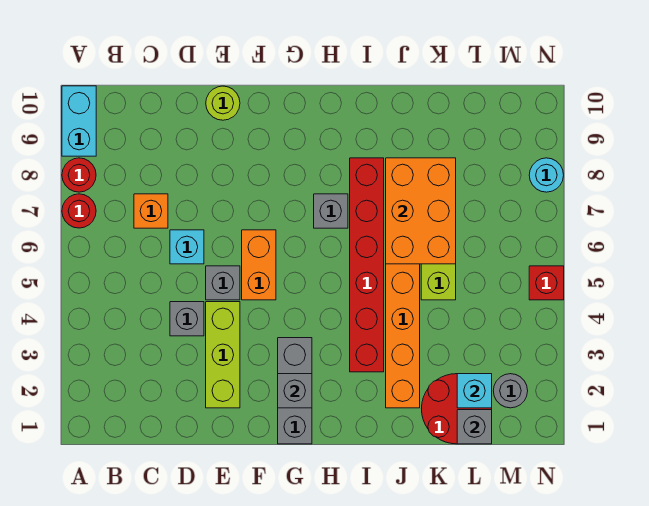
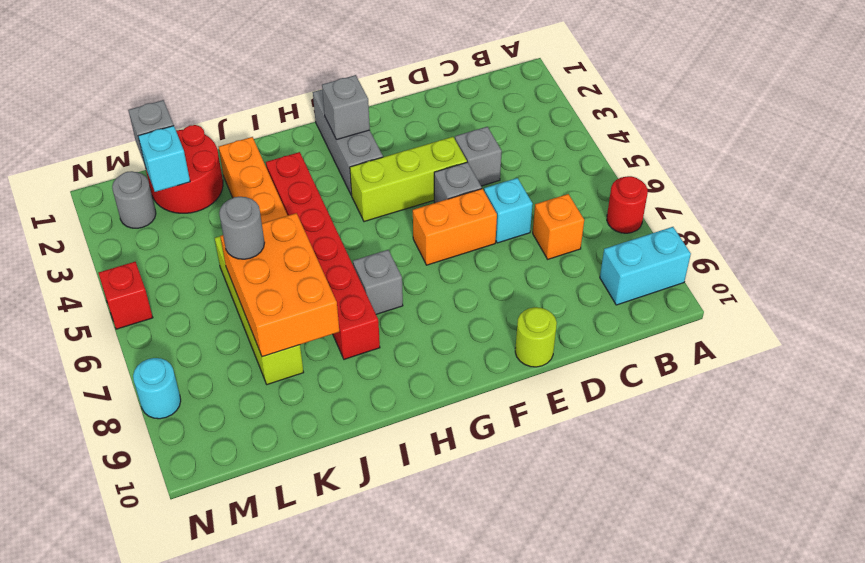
red round brick A8 level 1 -> none
cyan brick A9:A10 level 1 -> cyan brick A9:B9 level 1
lime brick E2:E4 level 1 -> lime brick E4:G4 level 1
orange brick F5:F6 level 1 -> orange brick E6:F6 level 1
none -> grey round brick K6 level 3

